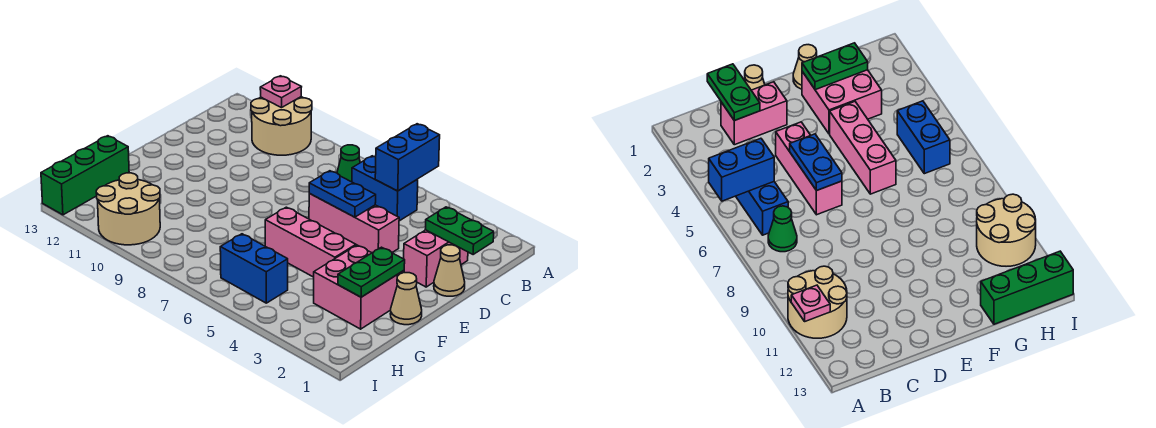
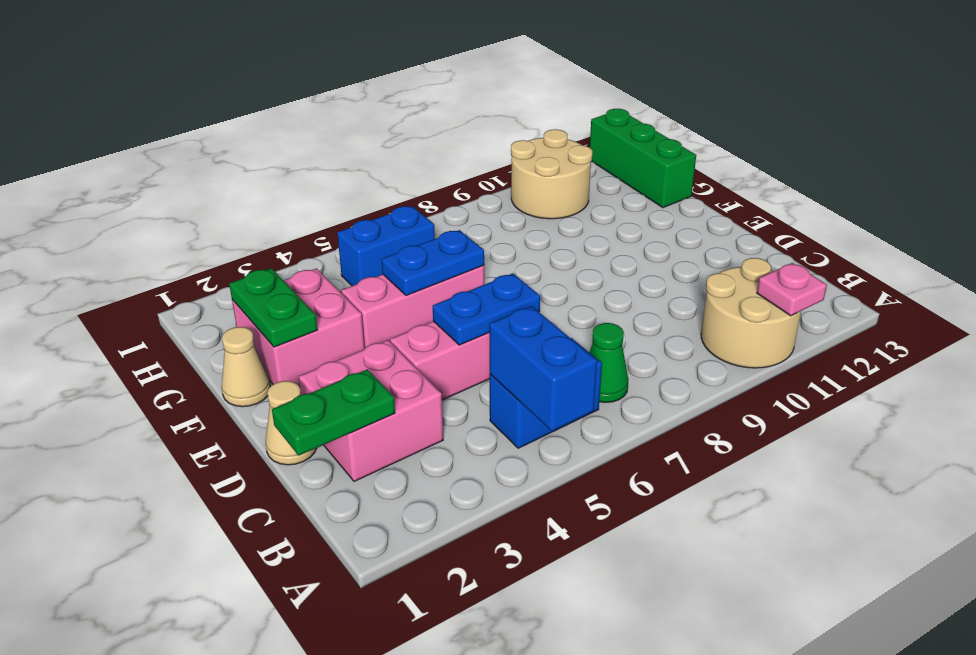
pink brick C2:D2 level 1 -> pink brick C2:D3 level 1
none -> blue plate F5:F6 level 2

